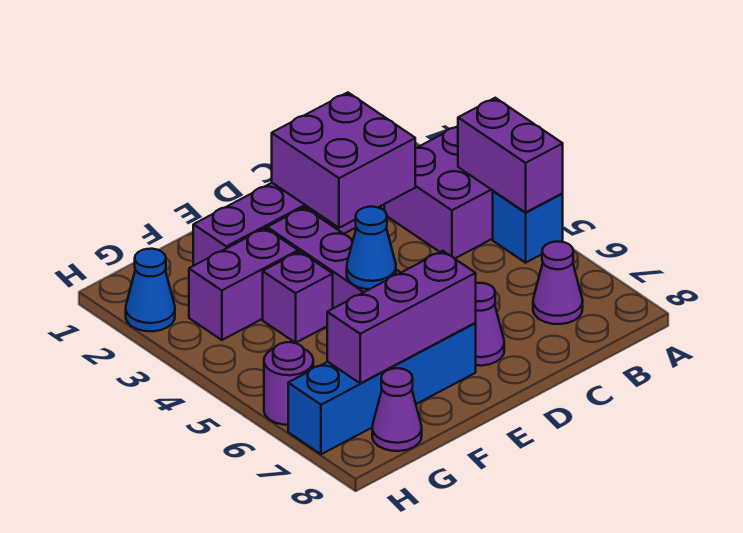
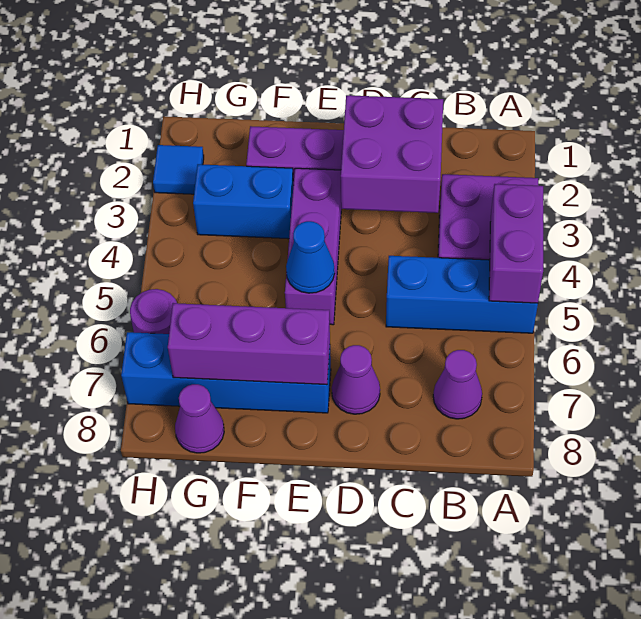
blue brick A5 level 1 -> blue brick A5:C5 level 1
purple brick F3:G3 level 1 -> blue brick F3:G3 level 1
purple brick F4 level 1 -> none
blue cone H2 level 1 -> blue tile H2 level 1

